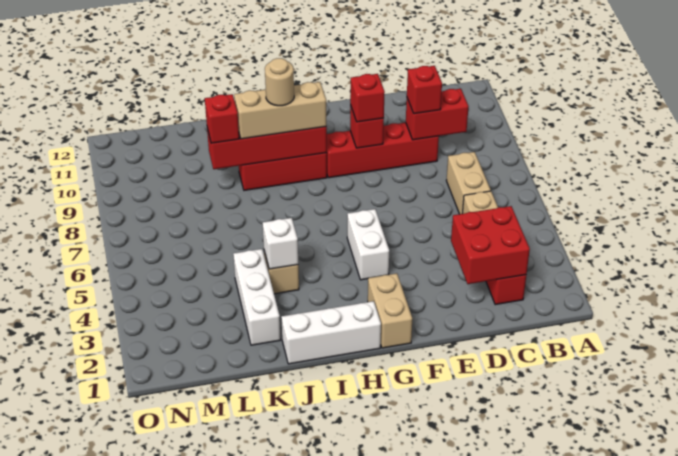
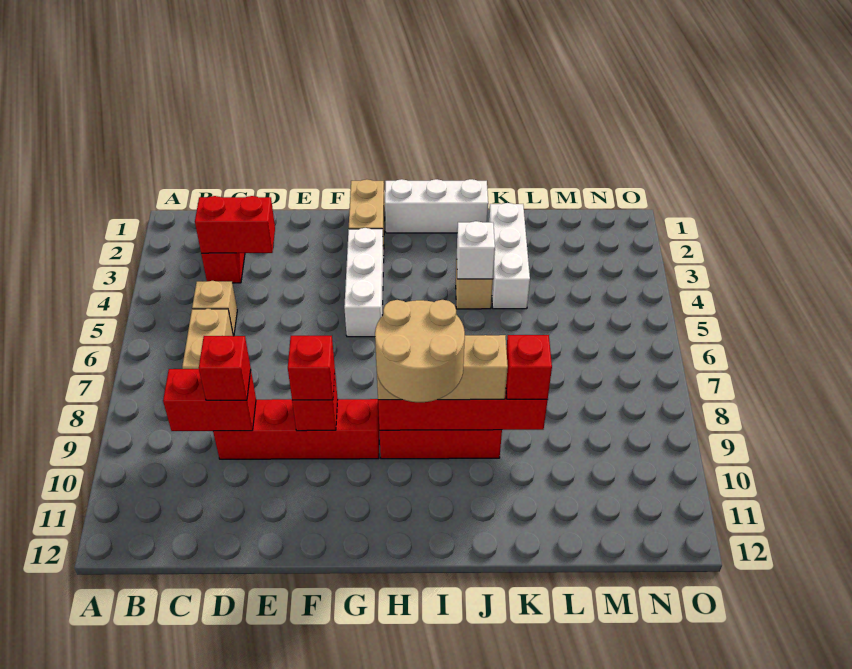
red brick C2:D3 level 2 -> red brick C3:D3 level 2
white brick G4:G5 level 1 -> white brick G3:G5 level 1
tan round brick I9 level 4 -> tan round brick H9:I10 level 4

